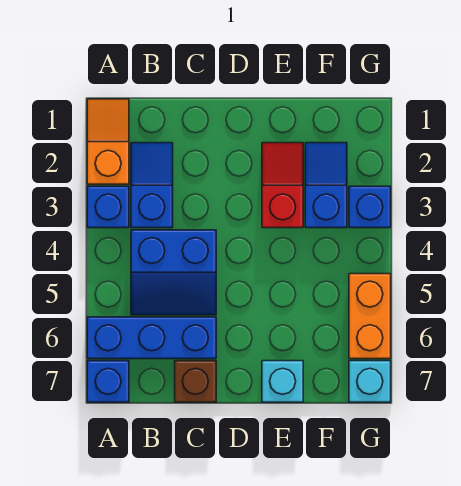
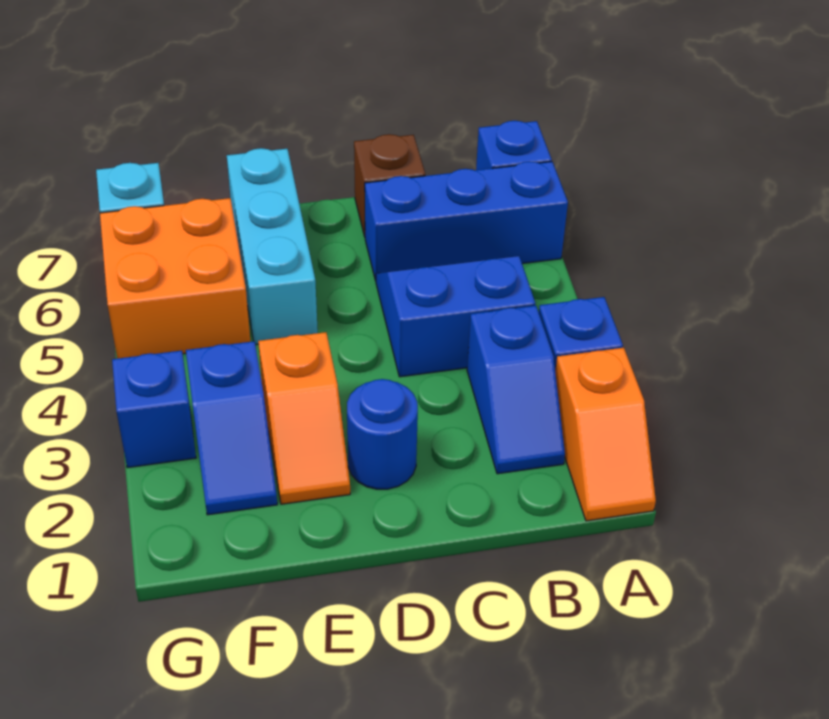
none -> blue round brick D2 level 1
red slope E2:E3 level 1 top 3 -> orange slope E2:E3 level 1 top 3
cyan brick E7 level 1 -> cyan brick E5:E7 level 1
orange brick G5:G6 level 1 -> orange brick F5:G6 level 1

